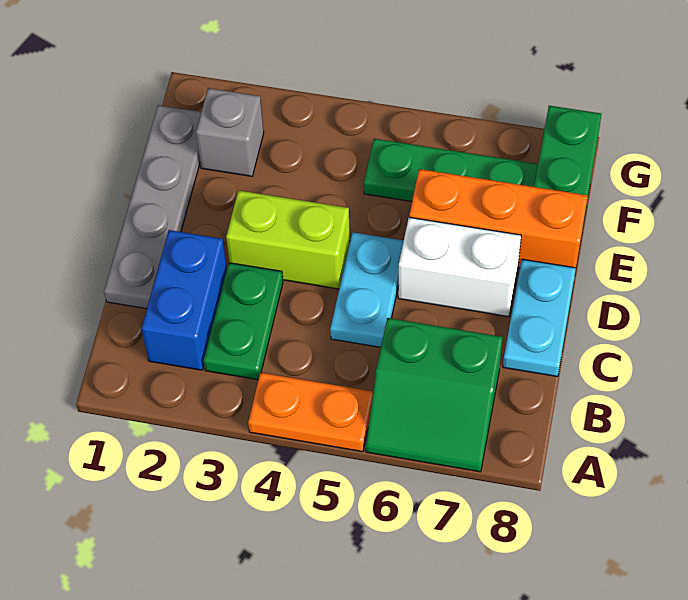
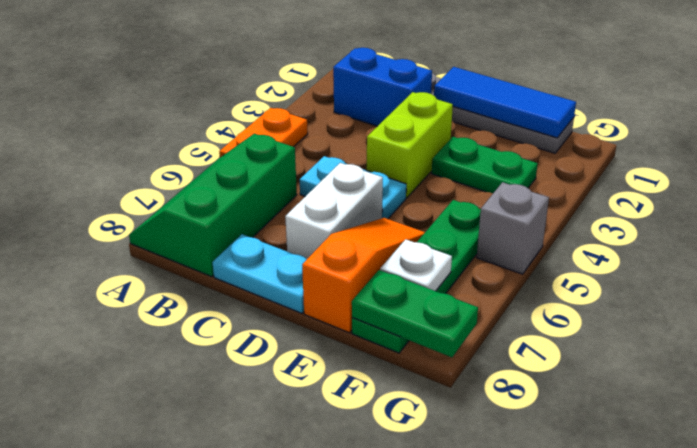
green slope A6:B7 level 1 top B -> green slope A6:B8 level 1 top B
green plate B3:C3 level 1 -> green plate E3:F3 level 1
none -> blue tile D1:F1 level 2
orange brick E6:E8 level 1 -> orange slope E6:E8 level 1 top 8
grey brick F2 level 1 -> grey brick G5 level 1
none -> white plate F7 level 2

